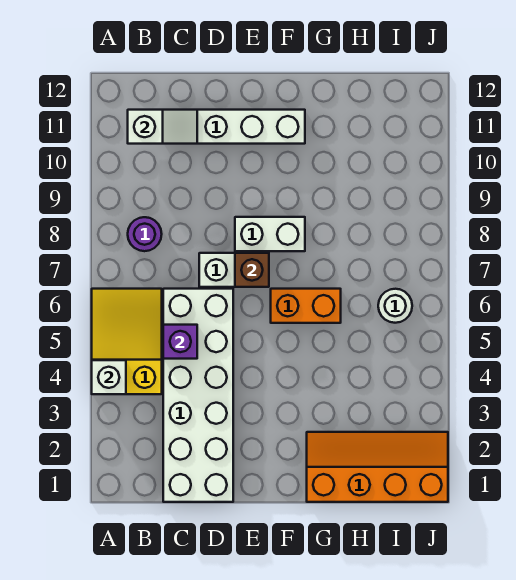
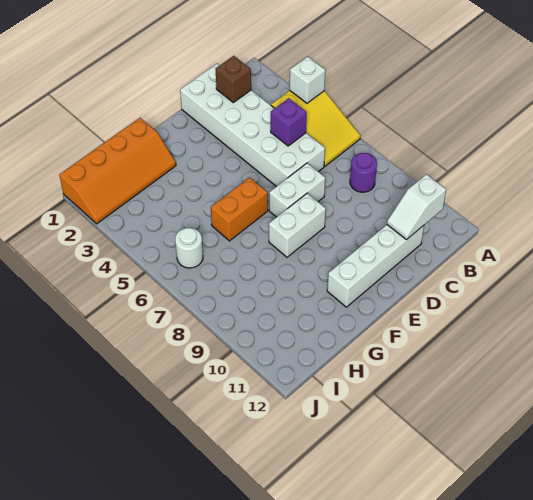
brown brick E7 level 2 -> brown brick C2 level 2

